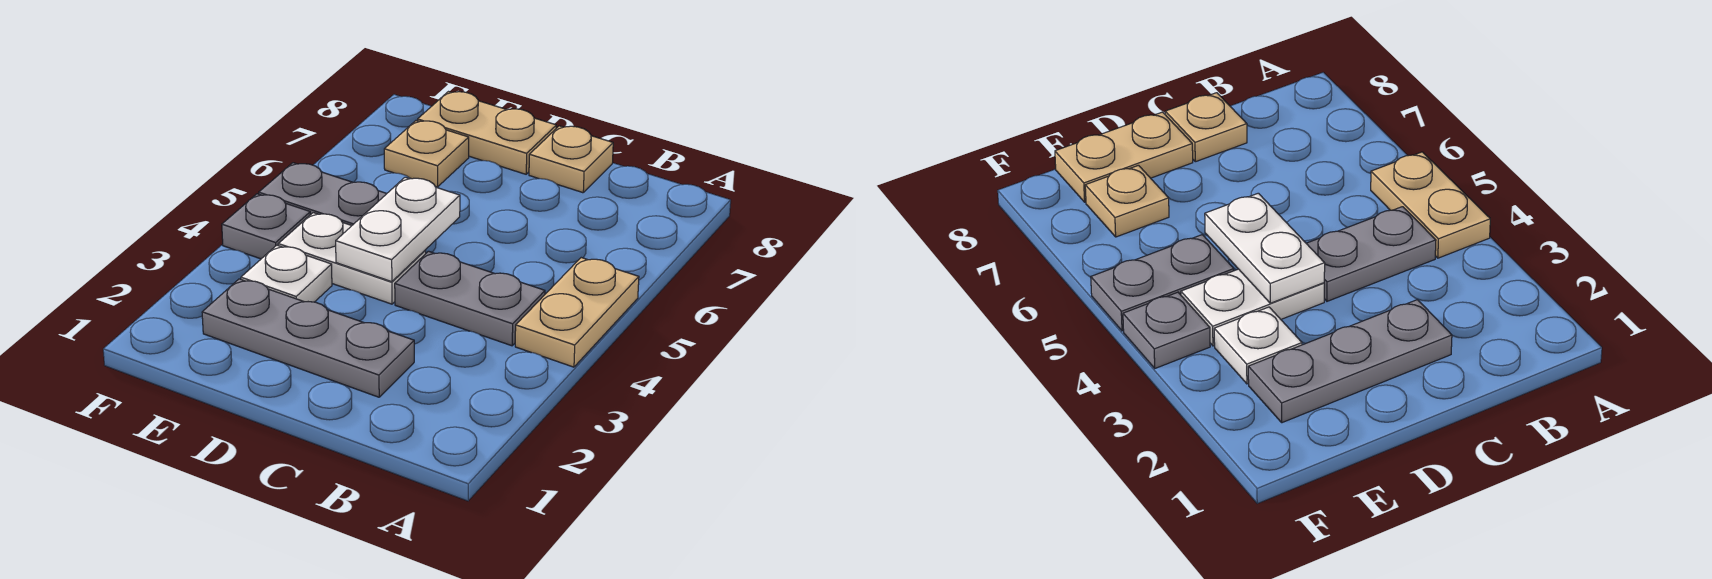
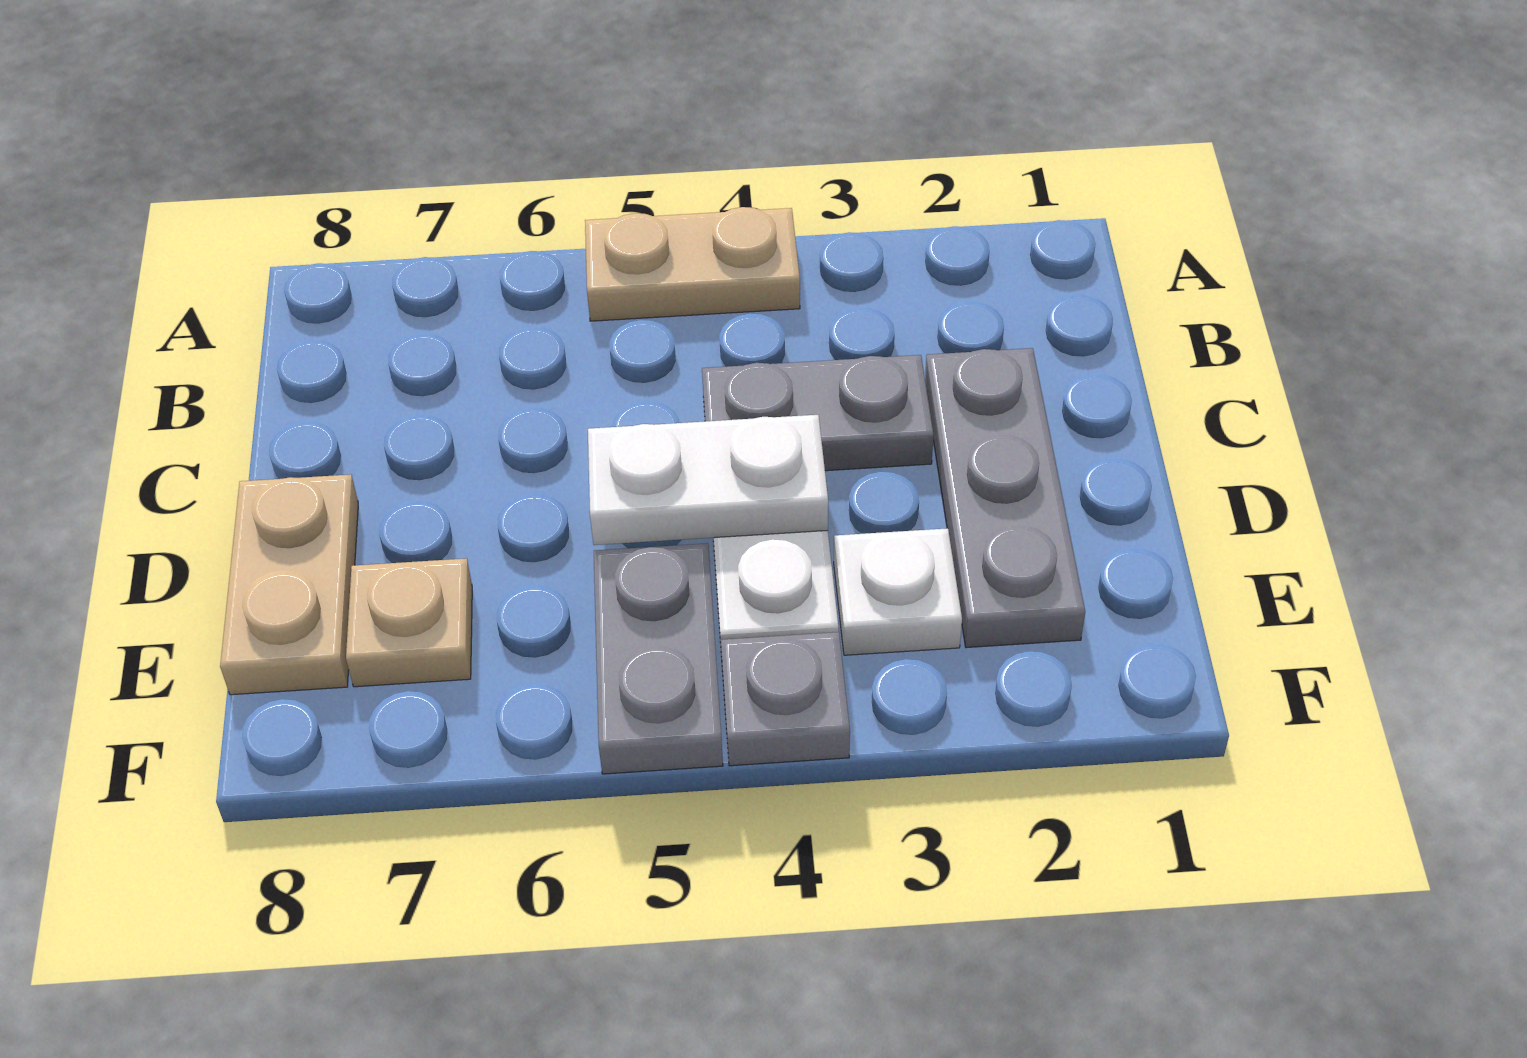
grey plate B4:C4 level 1 -> grey plate C3:C4 level 1
tan plate C8 level 1 -> none

